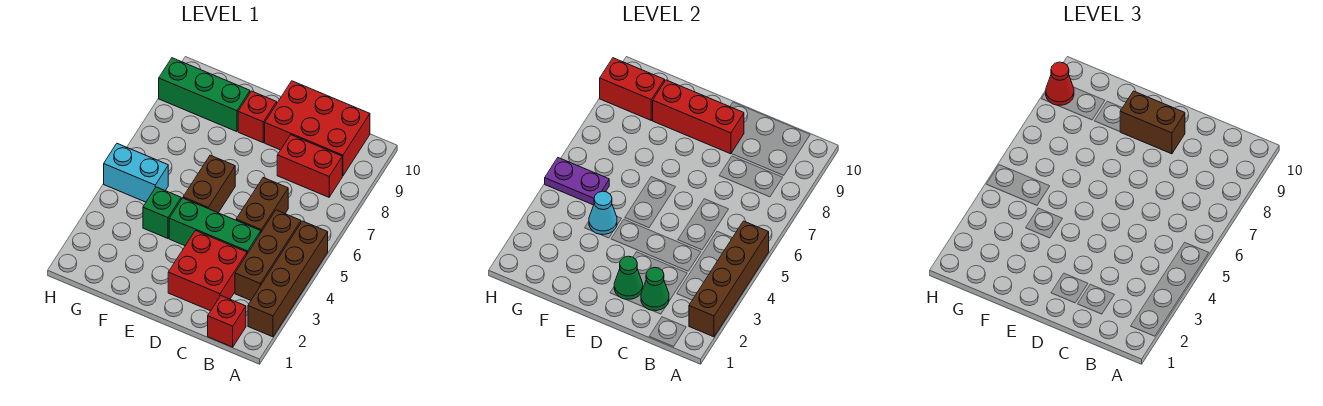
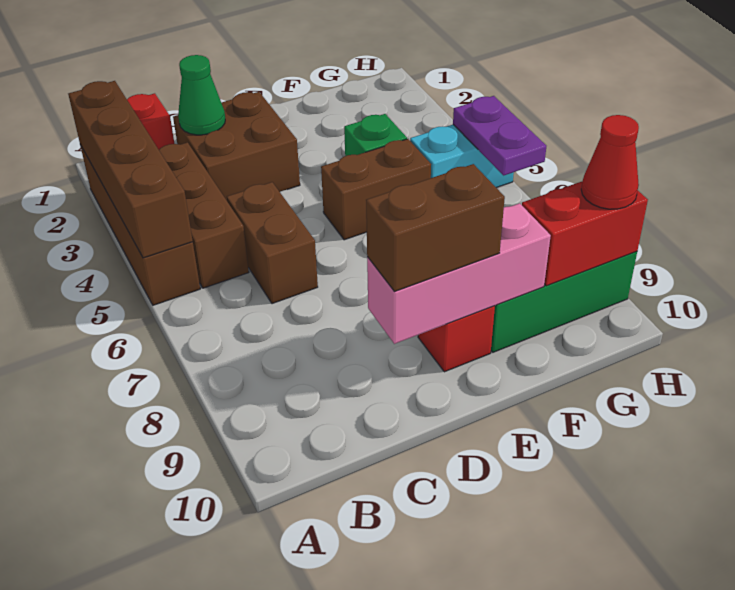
red brick B8:C8 level 1 -> none
red brick B9:D10 level 1 -> none
red brick C2:D3 level 1 -> brown brick C2:D3 level 1
green brick C4:E4 level 1 -> none
green cone D2 level 2 -> none
red brick D9:F9 level 2 -> pink brick D9:F9 level 2
brown brick E5:E6 level 1 -> brown brick E5:F5 level 1
cyan cone F4 level 2 -> none
purple plate G5:H5 level 2 -> purple plate H5:H6 level 2

